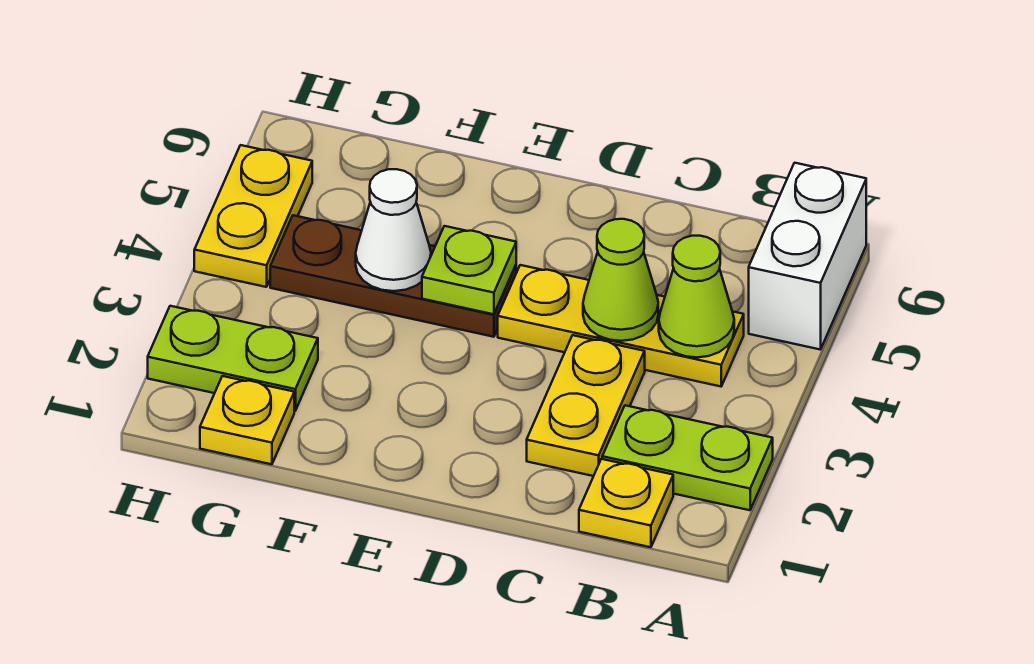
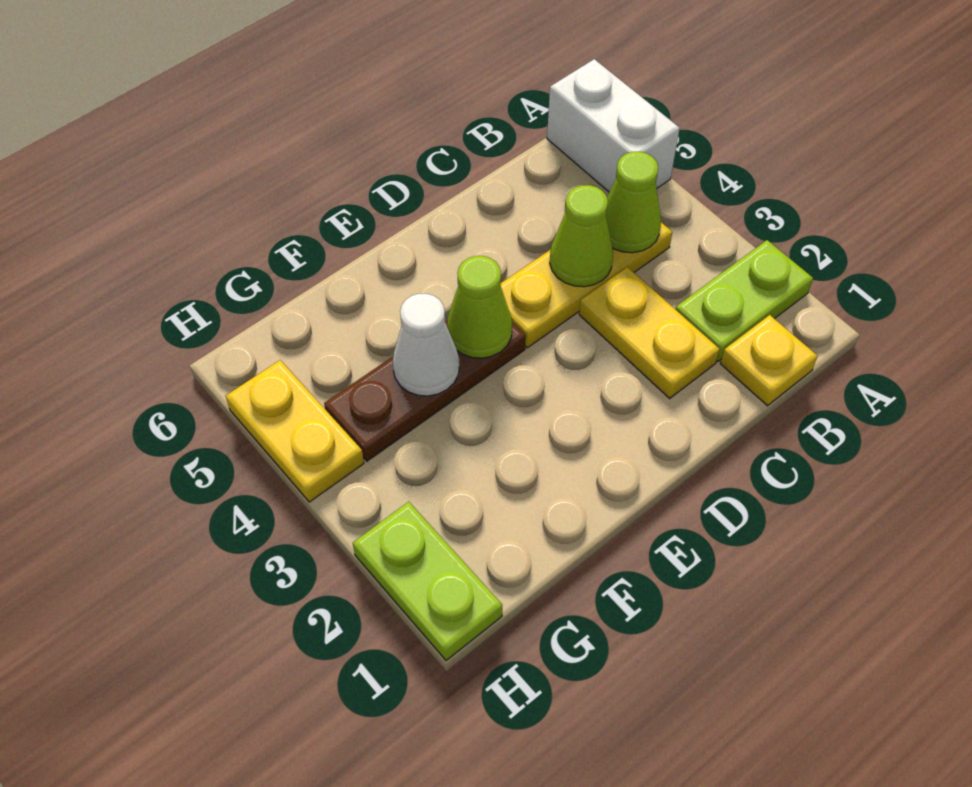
lime plate E4 level 2 -> lime cone E4 level 2
yellow plate G1 level 1 -> none
lime plate G2:H2 level 1 -> lime plate H1:H2 level 1

